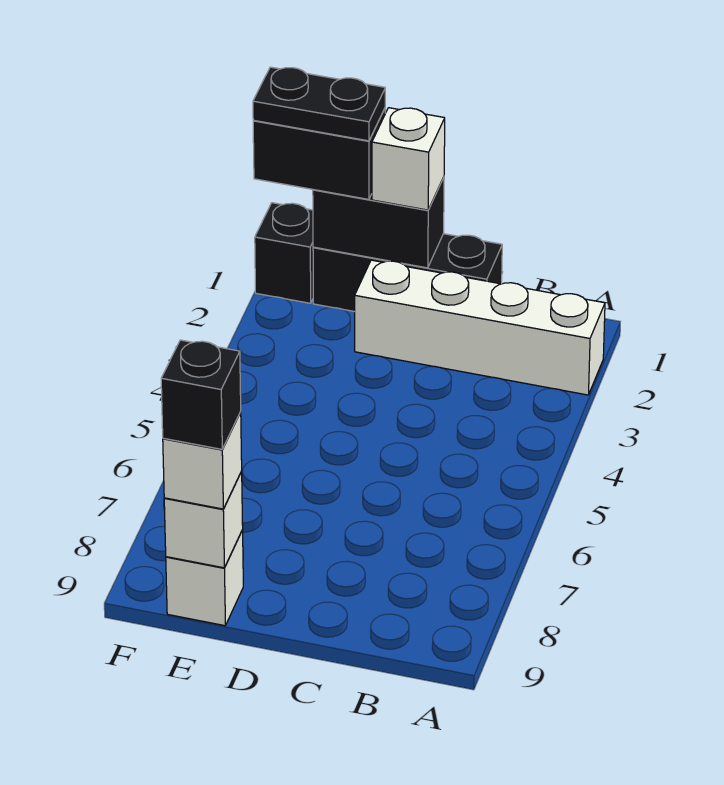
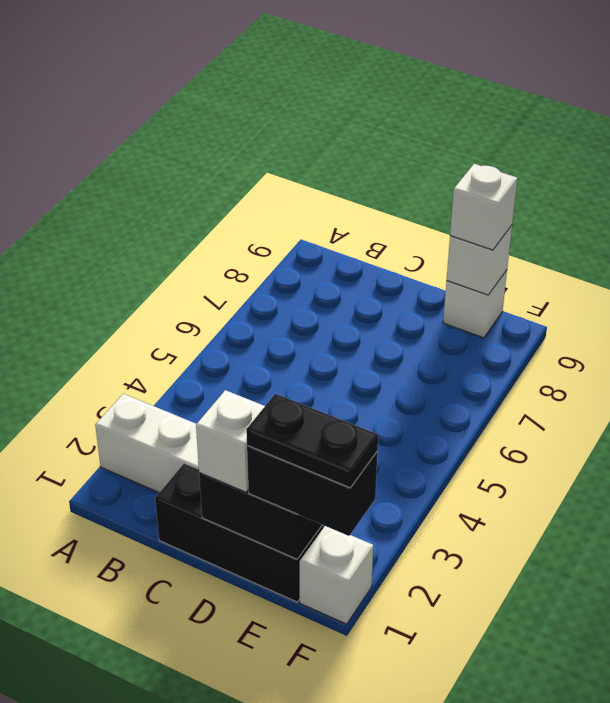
black brick E9 level 4 -> none
black brick F1 level 1 -> white brick F1 level 1

